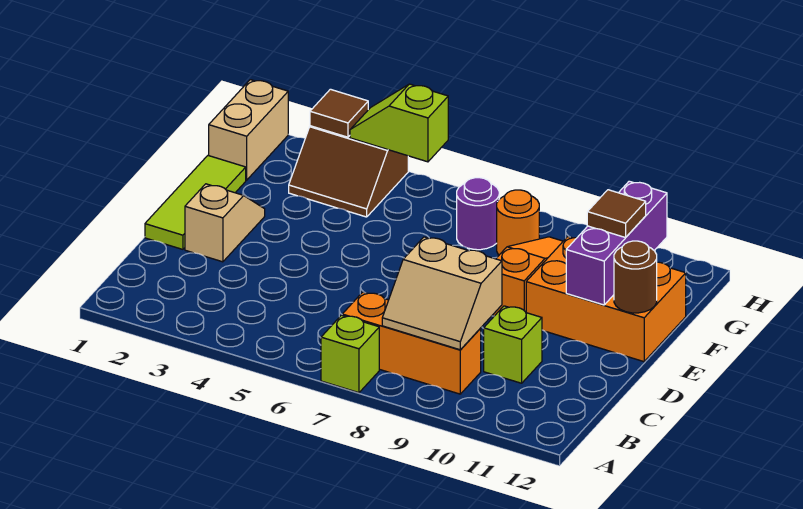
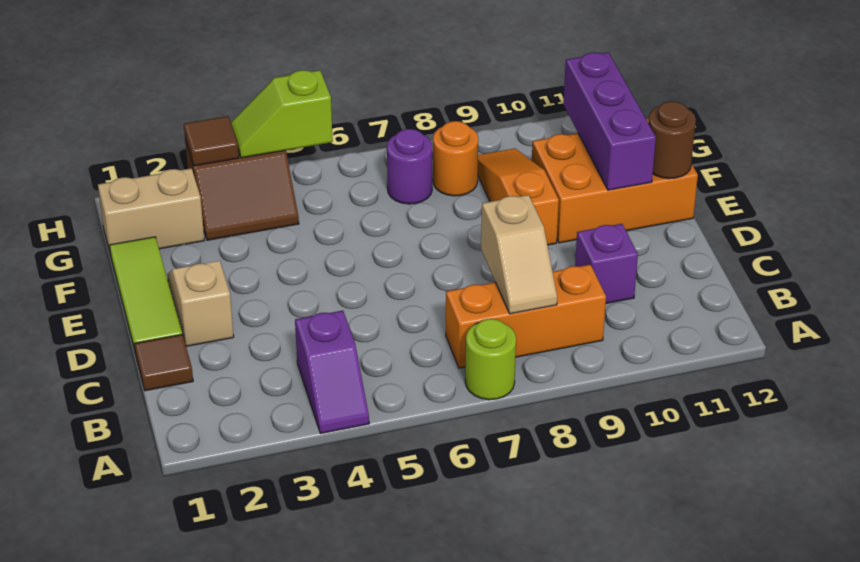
none -> purple slope A4:B4 level 1 top B
lime brick A7 level 1 -> lime round brick A7 level 1
tan slope B8:C9 level 2 top C -> tan slope B8:C8 level 2 top C
lime brick C10 level 1 -> purple brick C10 level 1
brown tile F11 level 3 -> brown tile C1 level 1
tan brick G1:H1 level 1 -> tan brick G1:G2 level 1

